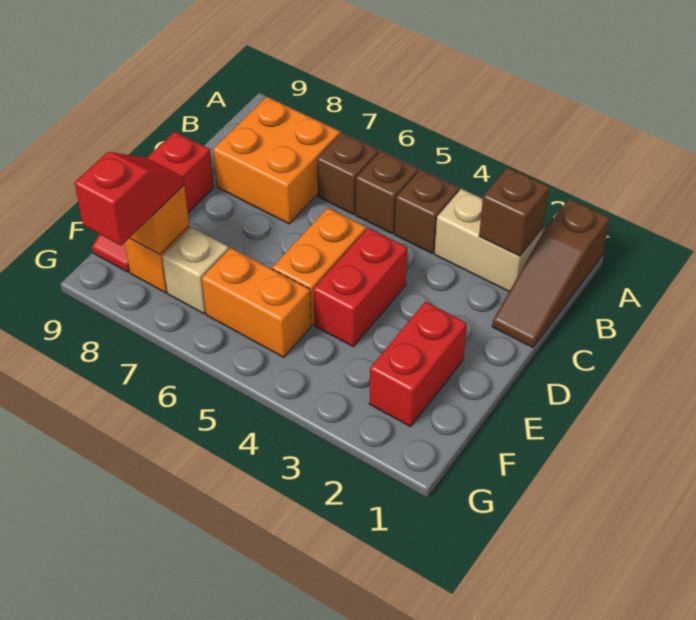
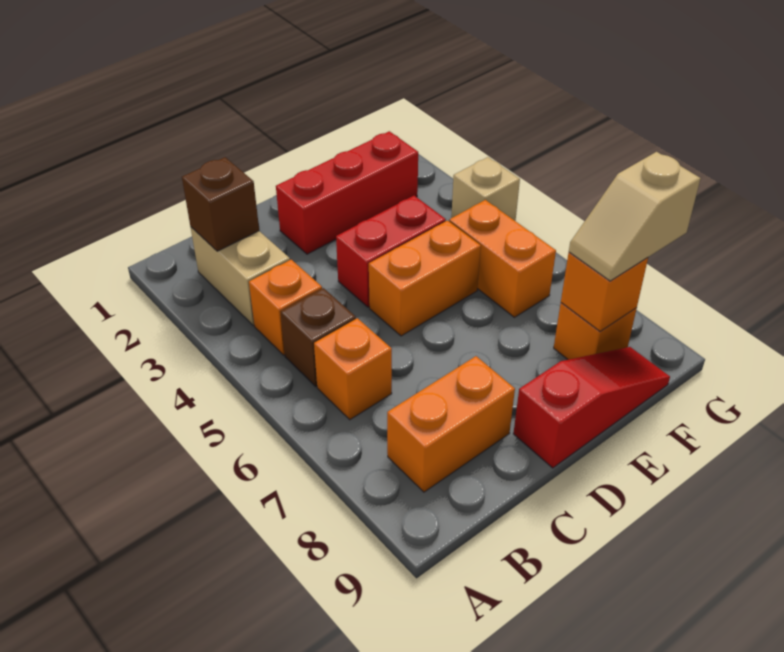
brown slope A1:C1 level 1 top A -> none
brown brick B4 level 1 -> orange brick B4 level 1
brown brick B6 level 1 -> orange brick B6 level 1
orange brick B7:C8 level 1 -> orange brick B8:C8 level 1
red brick E2:F2 level 1 -> red brick D2:F2 level 1
tan brick F7 level 1 -> tan brick G4 level 1
red slope F8:G8 level 3 top G -> tan slope F8:G8 level 3 top G

